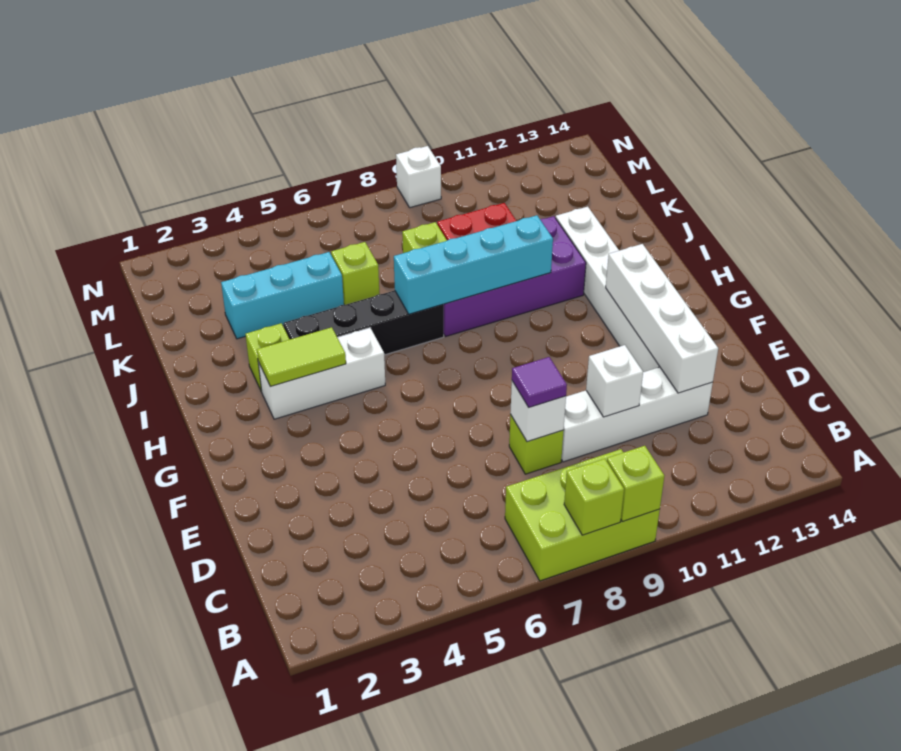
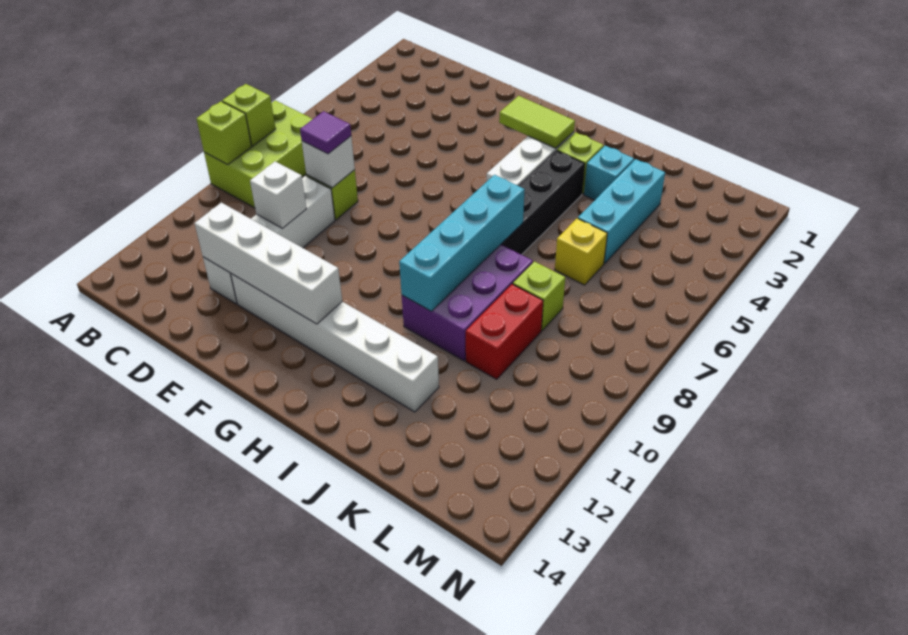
lime tile H3:H4 level 2 -> lime tile G3:H3 level 2
purple brick I8:J11 level 1 -> purple brick I8:J10 level 1
none -> cyan brick J3 level 1
lime brick K6 level 1 -> yellow brick K6 level 1
white brick N9 level 1 -> none

